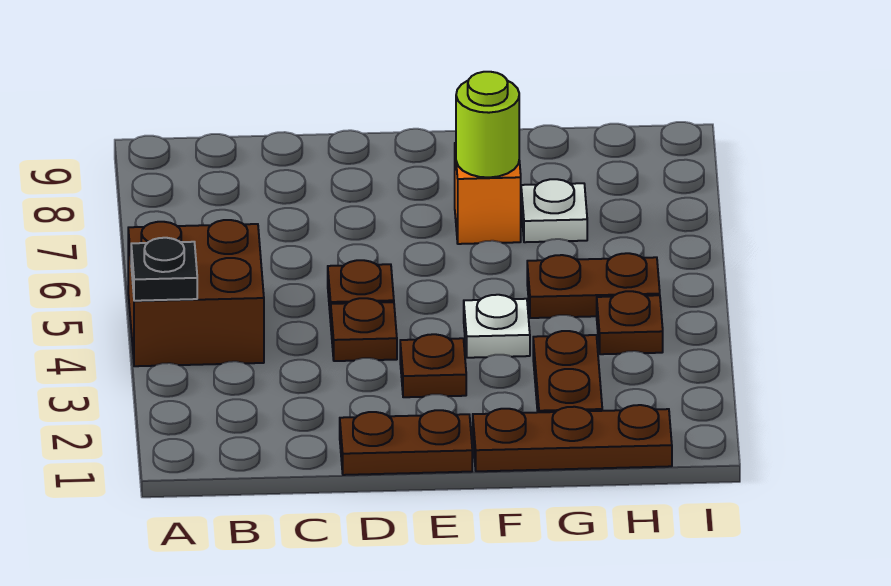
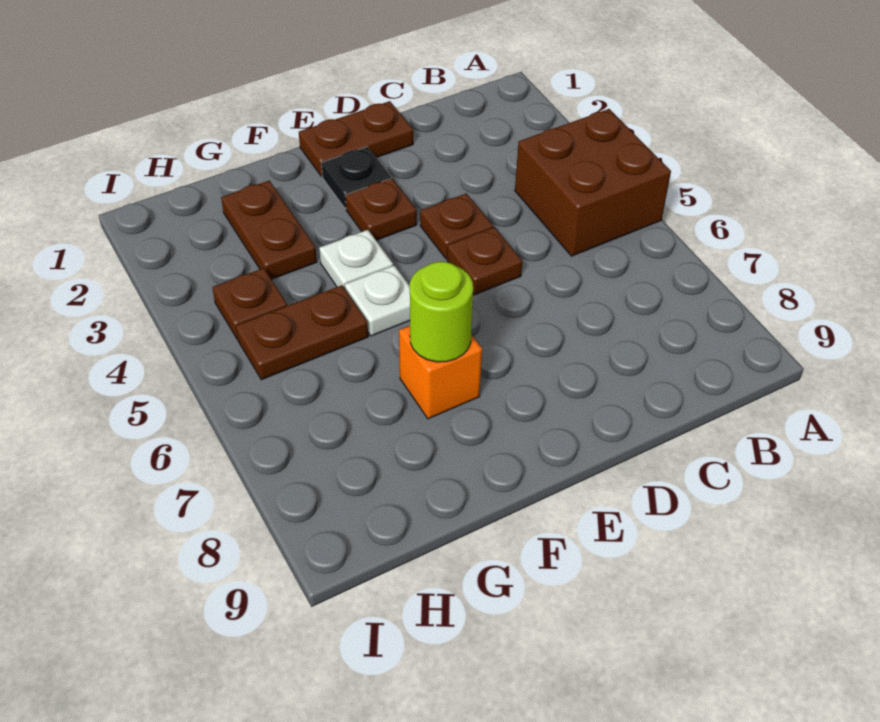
black plate A4 level 2 -> black plate E2 level 1
brown plate F1:H1 level 1 -> none
white plate G7 level 1 -> white plate F5 level 1

